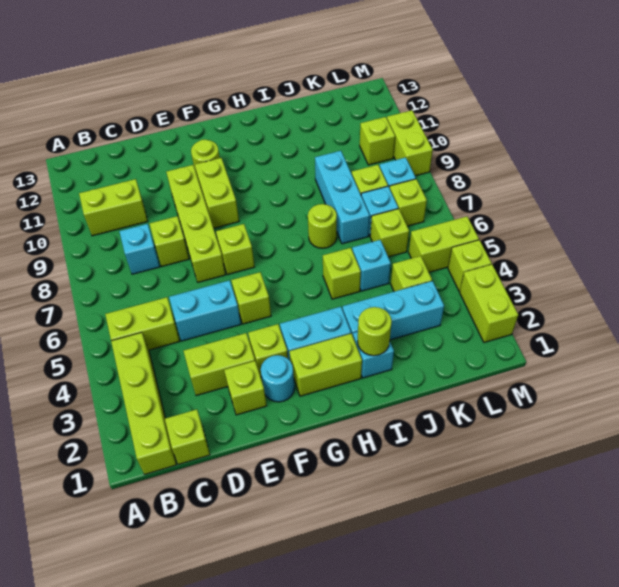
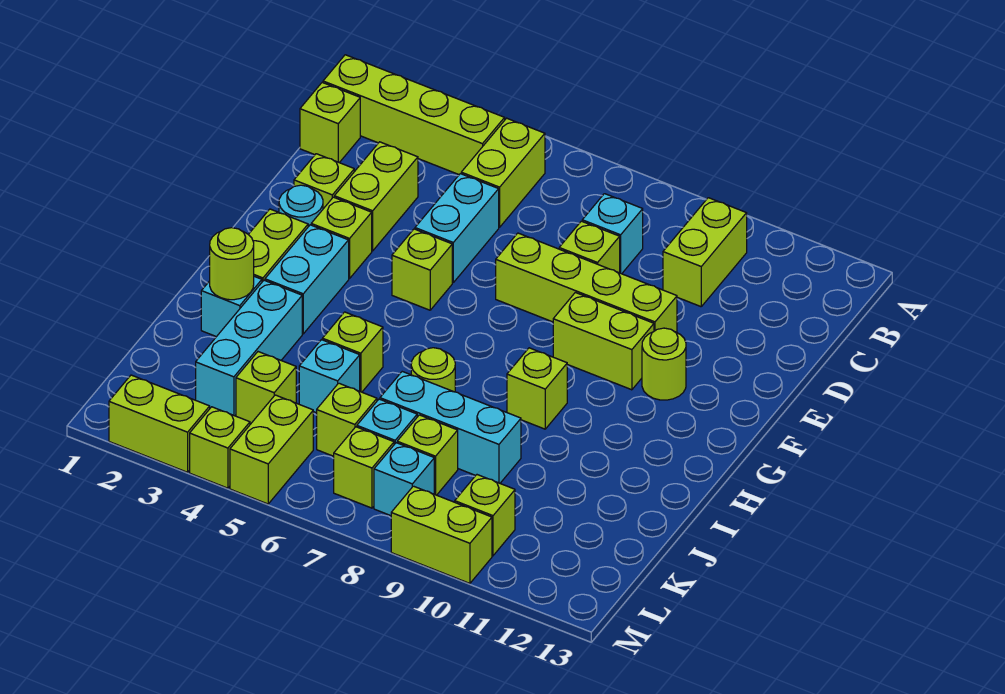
lime brick F7 level 1 -> lime brick H9 level 1

